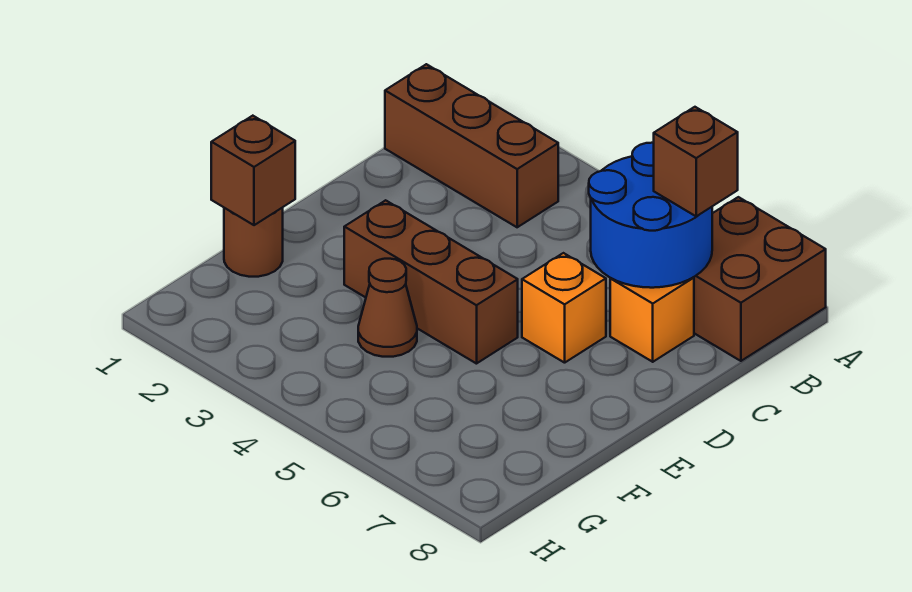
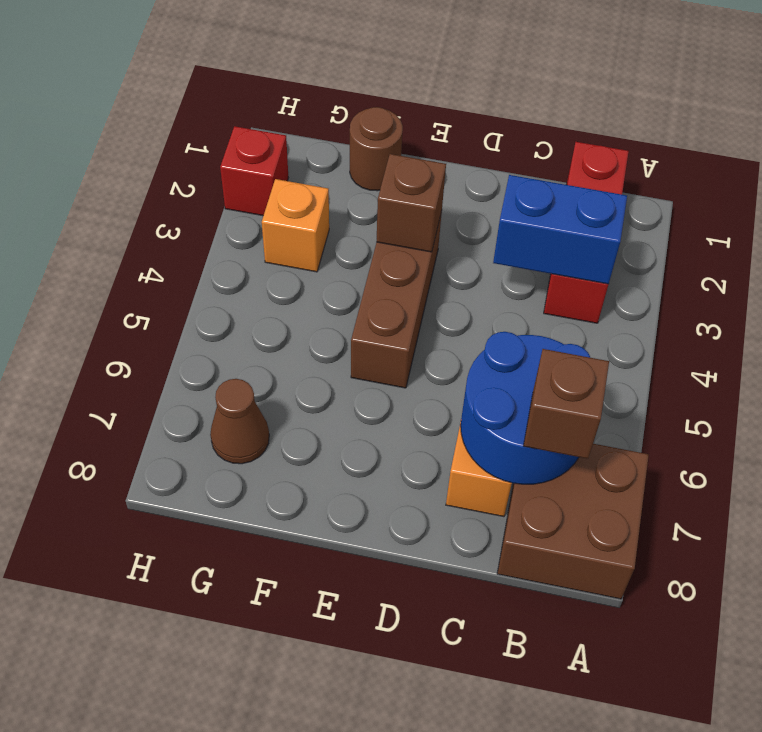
brown brick B1:B3 level 1 -> red brick B1:B3 level 1
none -> blue brick B3:C3 level 2
orange brick D6 level 1 -> orange brick G3 level 1
brown brick F1 level 2 -> brown brick E3 level 2
brown cone F4 level 1 -> brown cone G7 level 1
none -> red brick H2 level 1

